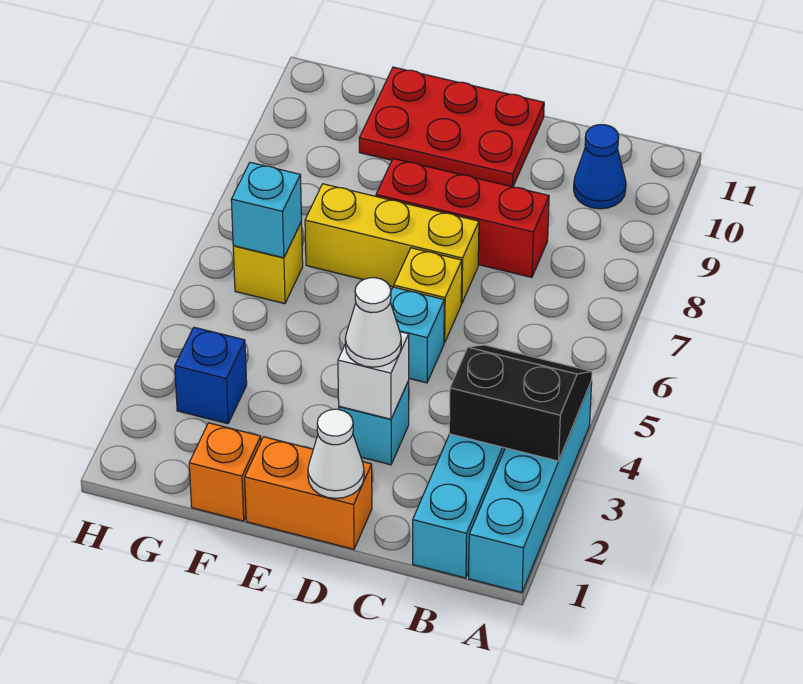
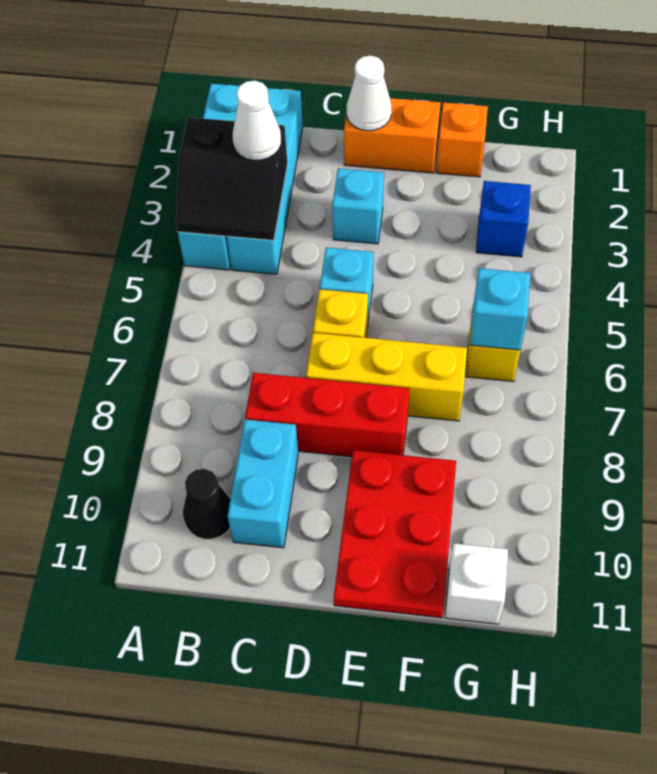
blue cone B10 level 1 -> black cone B10 level 1
none -> cyan brick C9:C10 level 1
white brick D3 level 2 -> white brick G11 level 1
white cone D3 level 3 -> white cone B3 level 3
red plate D10:F11 level 1 -> red plate E9:F11 level 1

